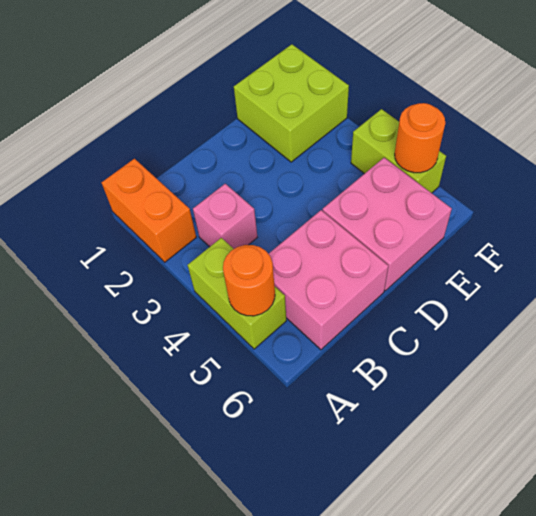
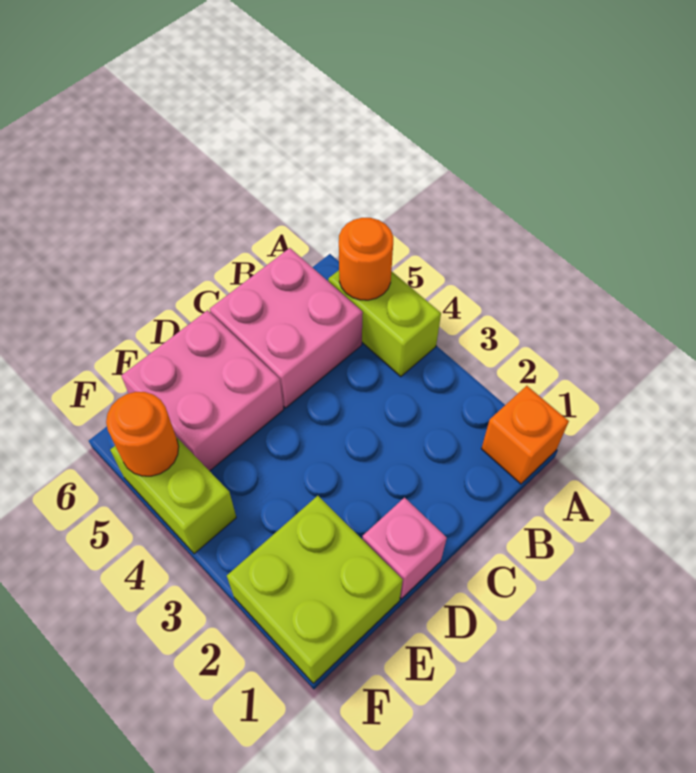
orange brick A1:A2 level 1 -> orange brick A1 level 1
pink brick B3 level 1 -> pink brick D1 level 1

